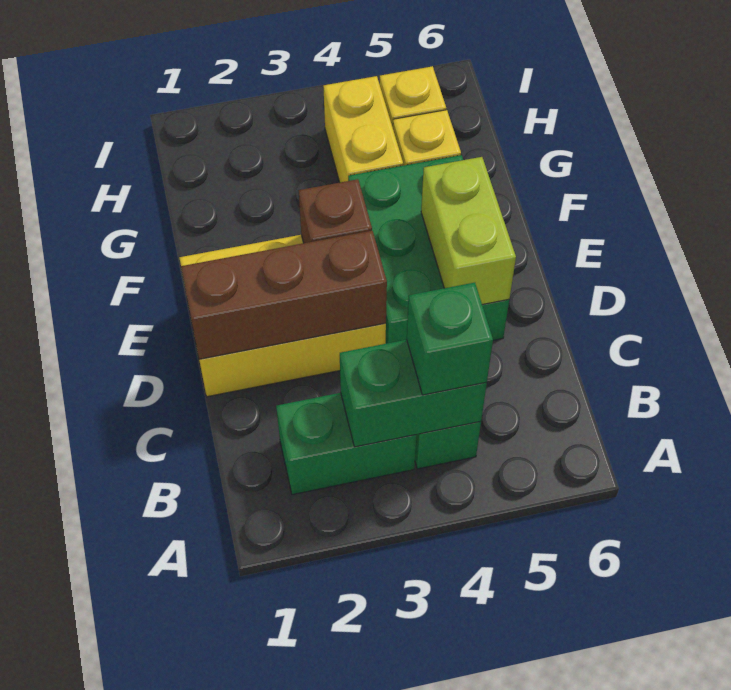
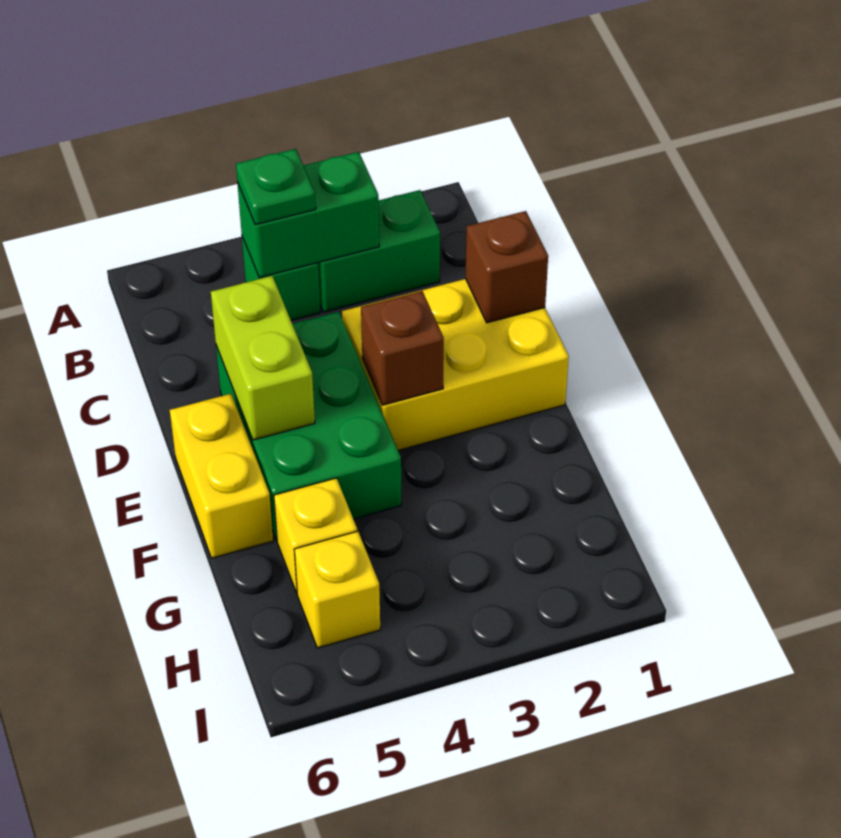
green brick B4 level 3 -> green plate B4 level 3
brown brick D1:D3 level 2 -> brown brick D1 level 2
yellow brick G4:H4 level 1 -> yellow brick E6:F6 level 1

